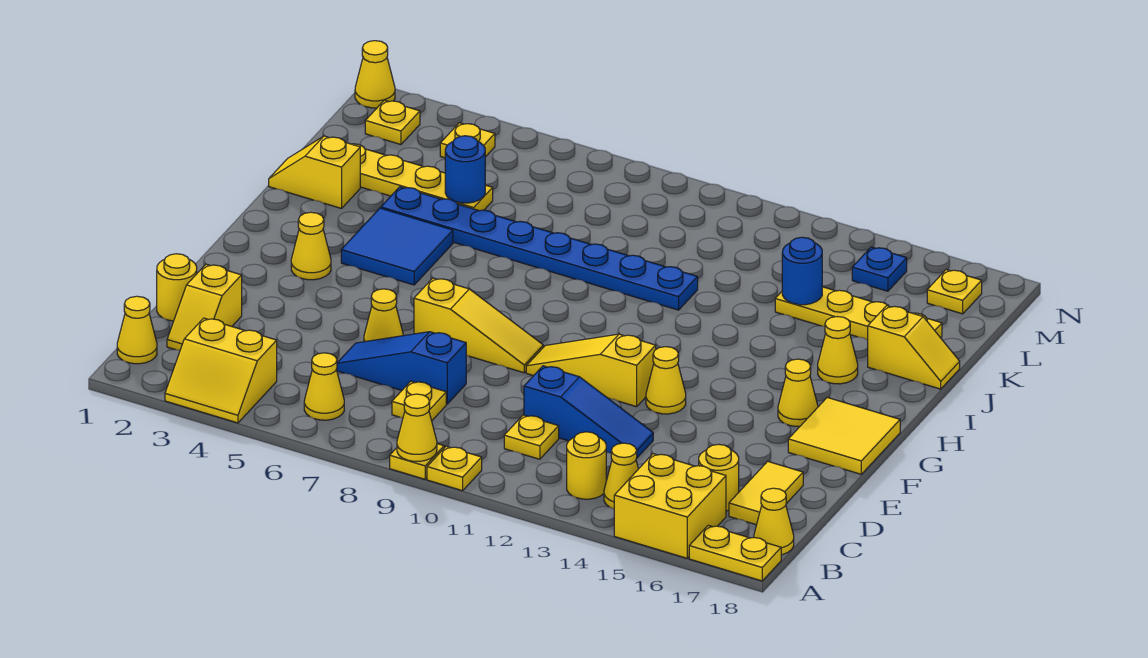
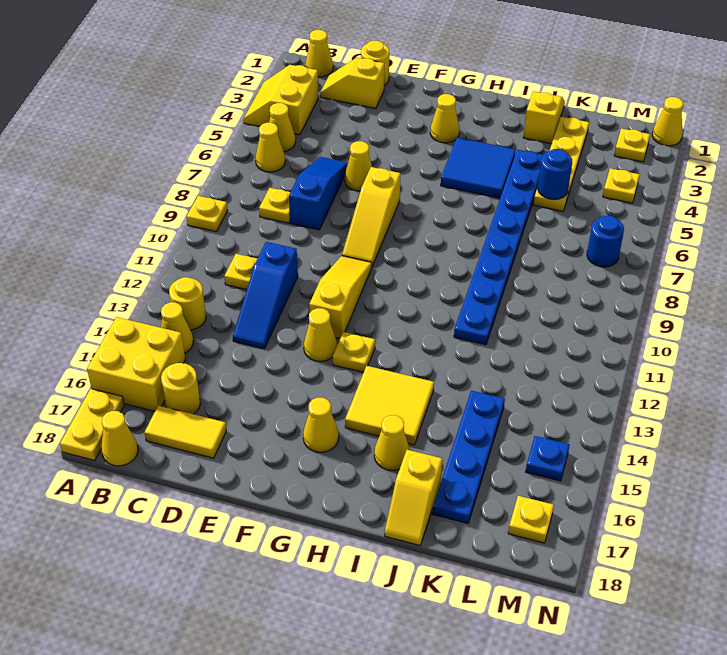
yellow cone A9 level 2 -> yellow cone B5 level 1
yellow plate A10 level 1 -> yellow plate G13 level 1
yellow tile F17:G18 level 1 -> yellow tile H14:I15 level 1
yellow plate K14:K17 level 1 -> blue plate K14:K17 level 1
blue round brick K14 level 2 -> blue round brick M7 level 1

